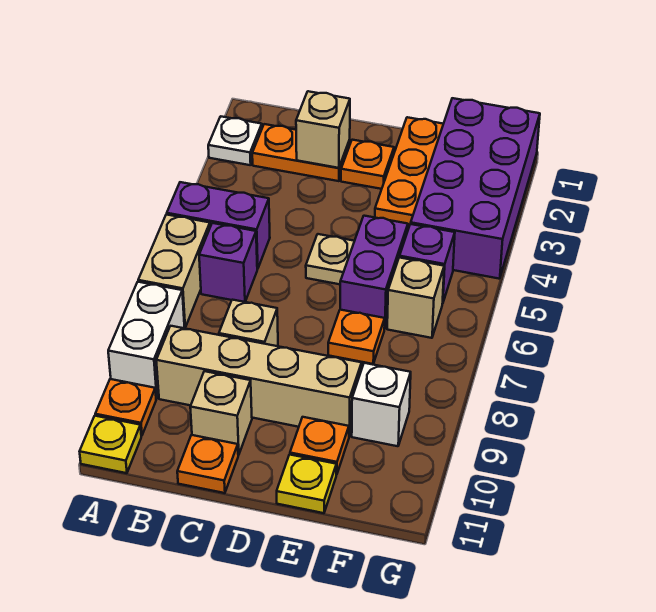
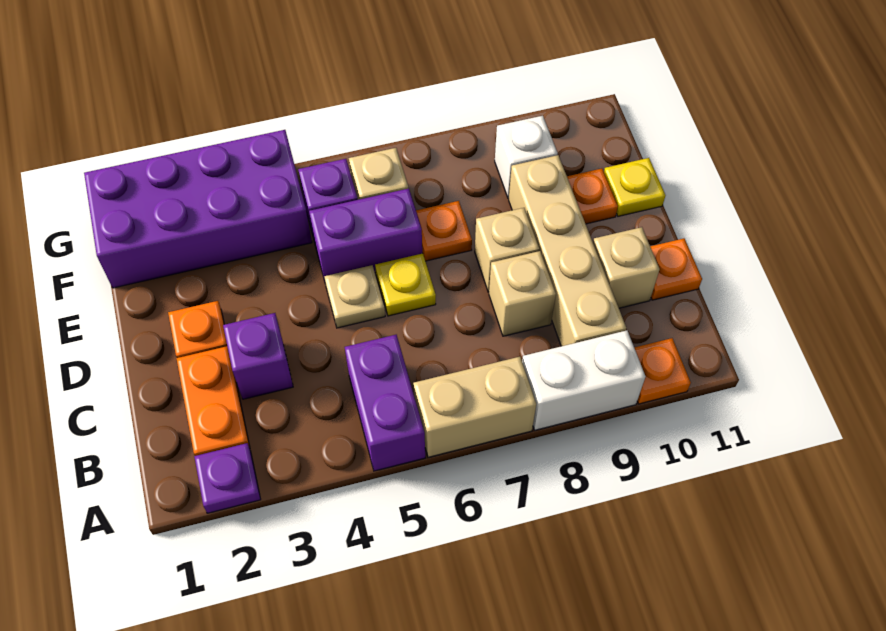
white plate A2 level 1 -> purple plate A2 level 1
yellow plate A11 level 1 -> yellow plate D6 level 1
purple brick B6 level 1 -> purple brick C3 level 1
tan brick C2 level 2 -> tan brick D8 level 1
orange plate E1:E3 level 1 -> none

